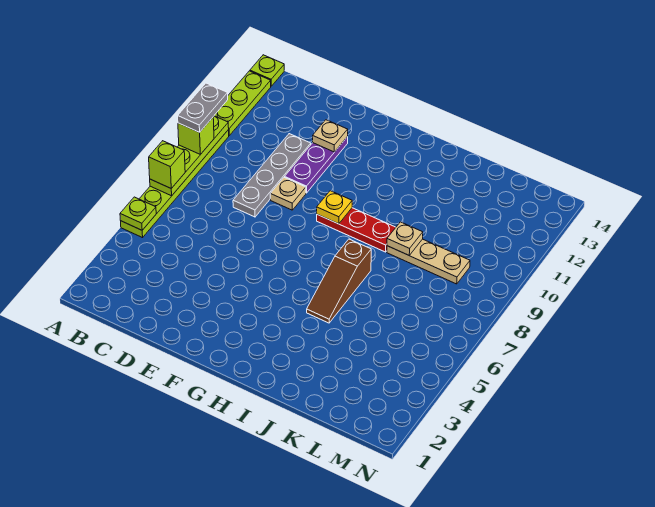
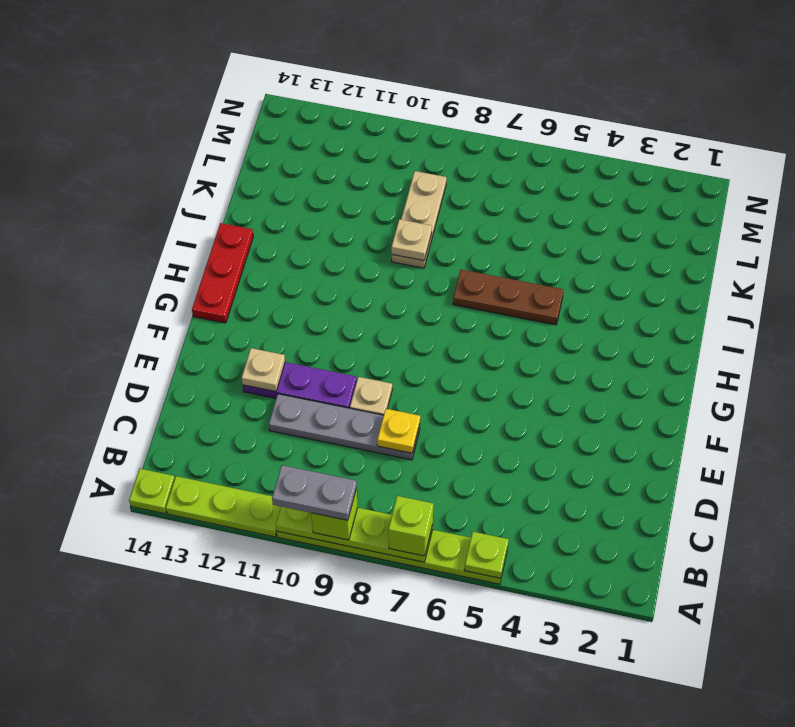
red plate G9:I9 level 1 -> red plate G14:I14 level 1
yellow plate G9 level 2 -> yellow plate D8 level 2
brown slope I5:I7 level 1 top 7 -> brown plate I5:I7 level 1

